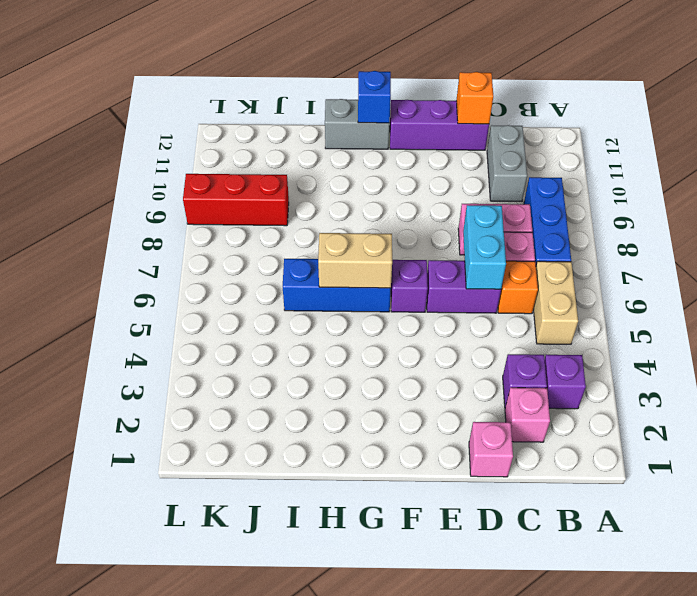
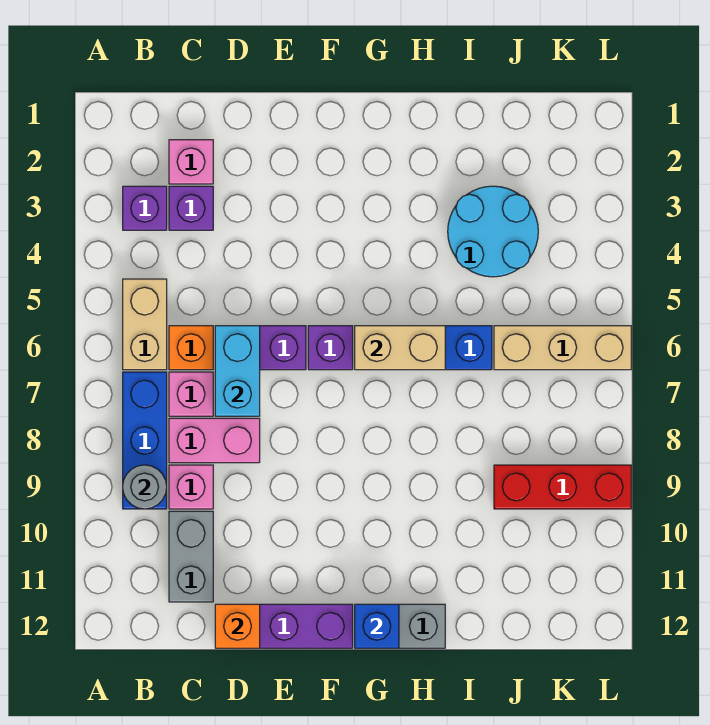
none -> grey round brick B9 level 2
pink brick D1 level 1 -> pink brick C9 level 1
none -> cyan round brick I3:J4 level 1
none -> tan brick J6:L6 level 1

